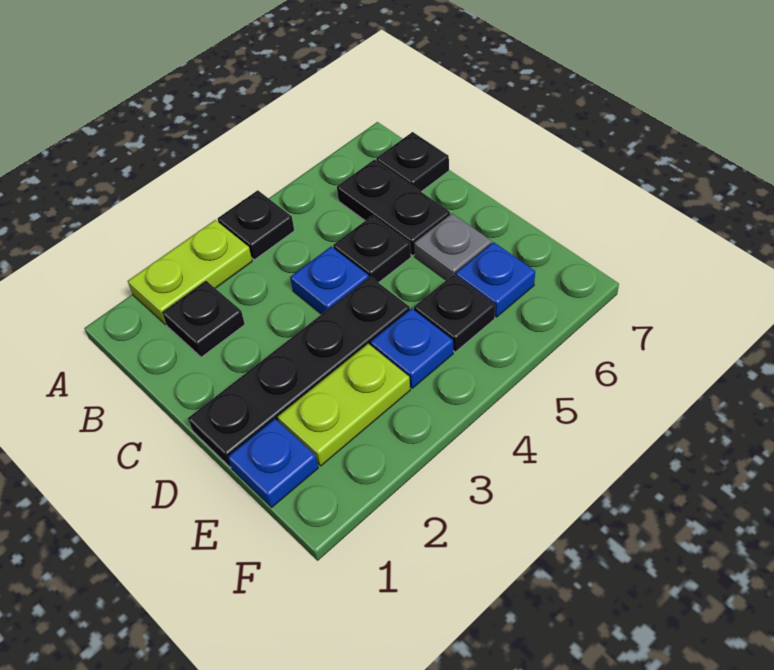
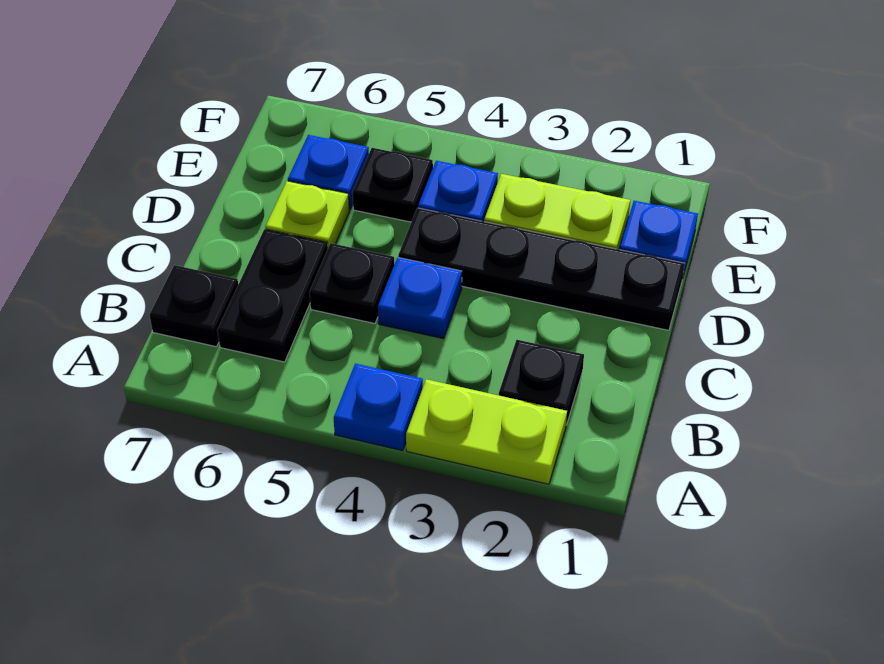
black plate A4 level 1 -> blue plate A4 level 1
grey plate D6 level 1 -> lime plate D6 level 1

